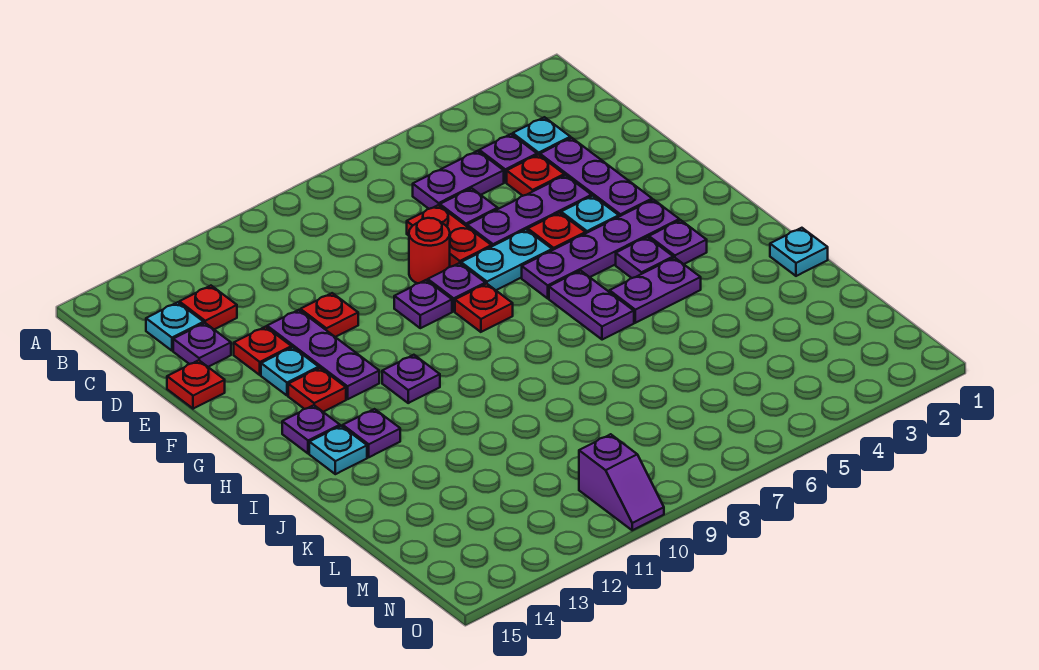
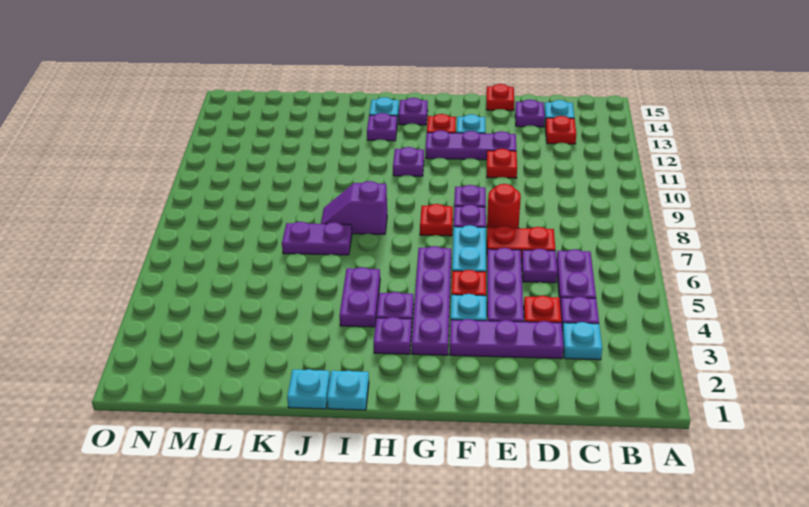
red plate E13 level 1 -> none
purple plate H6:I6 level 1 -> purple plate J7:K7 level 1
none -> cyan plate I1 level 1
purple slope N10:O10 level 1 top N -> purple slope I8:J8 level 1 top I

